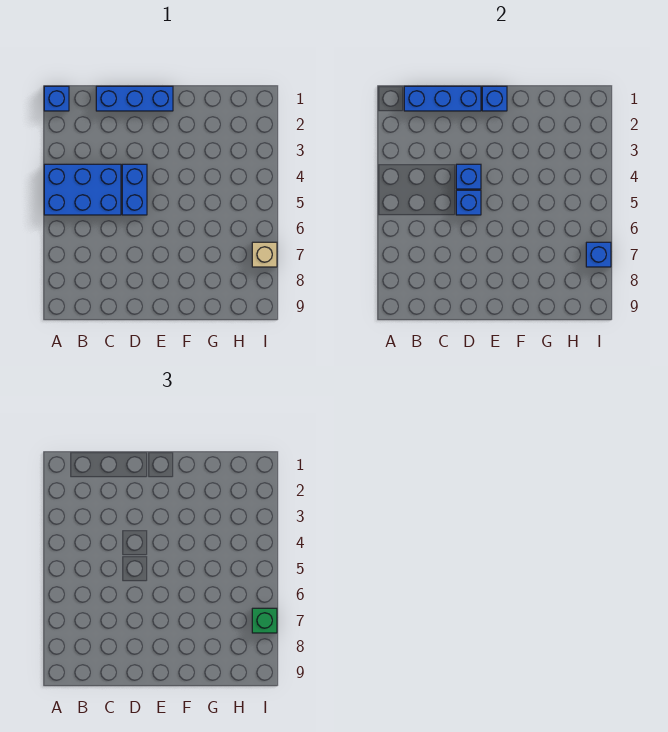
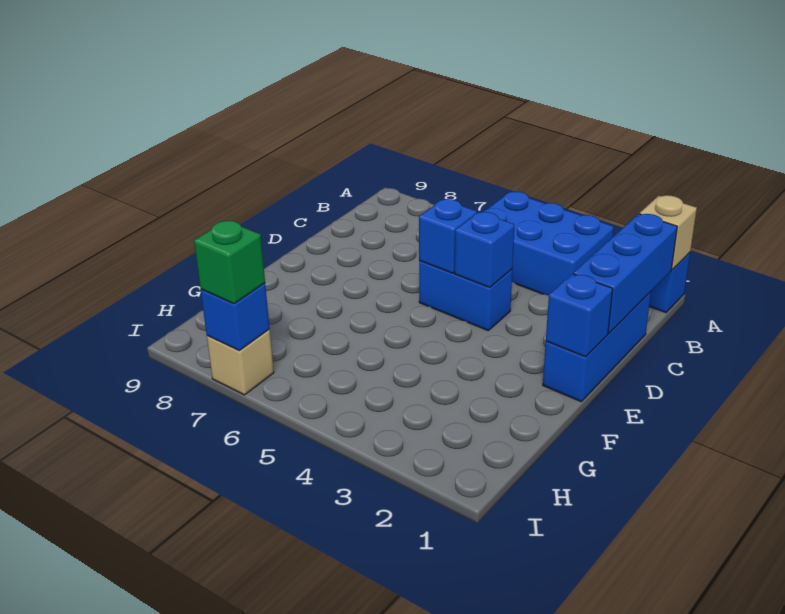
none -> tan brick A1 level 2
blue brick A4:C5 level 1 -> blue brick A3:B5 level 1

